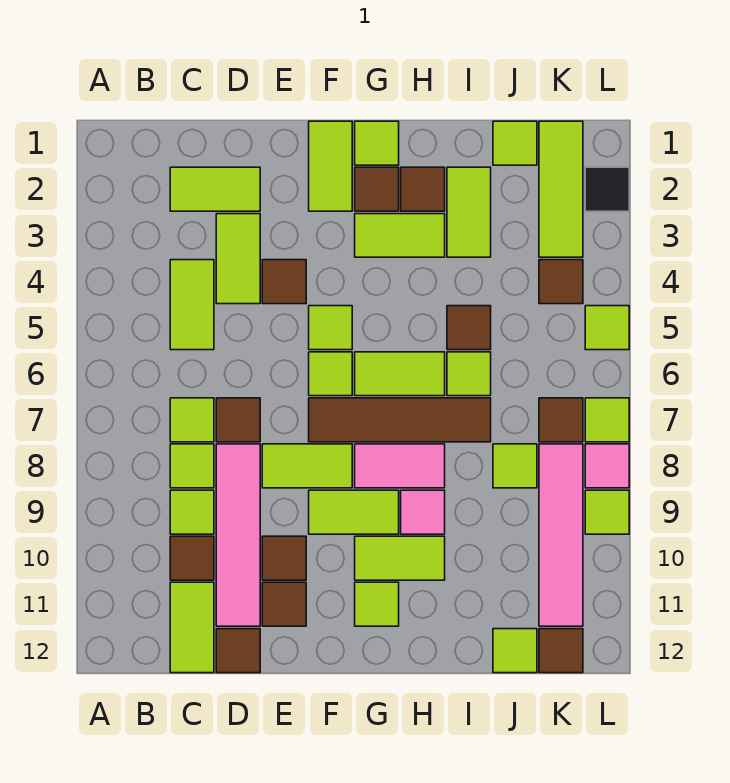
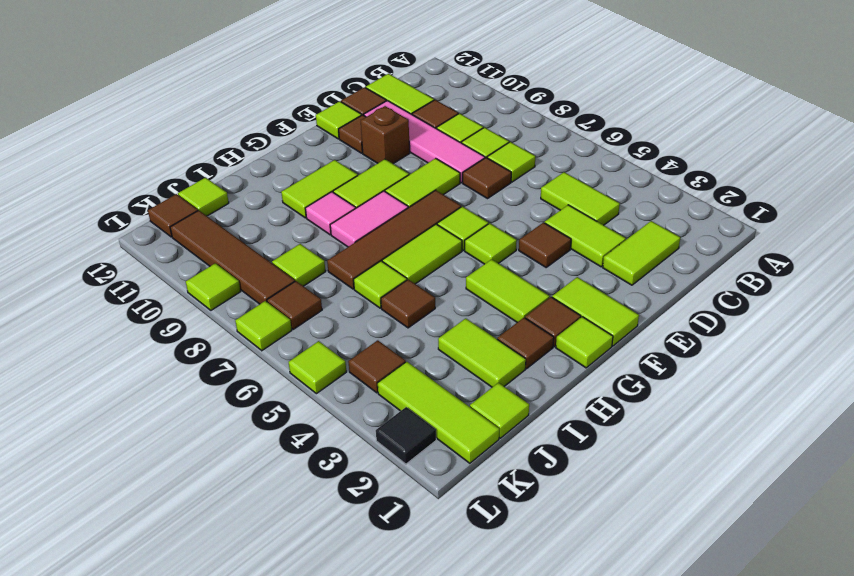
brown tile E10 level 1 -> brown brick E10 level 1
lime tile G3:H3 level 1 -> lime tile G3:G4 level 1
lime tile G11 level 1 -> lime tile E12 level 1
pink tile K8:K11 level 1 -> brown tile K8:K11 level 1
pink tile L8 level 1 -> none

